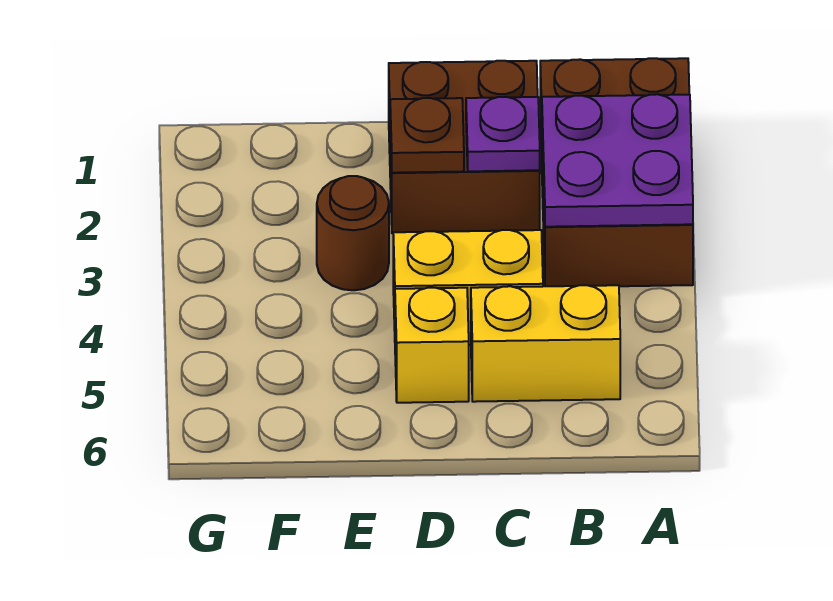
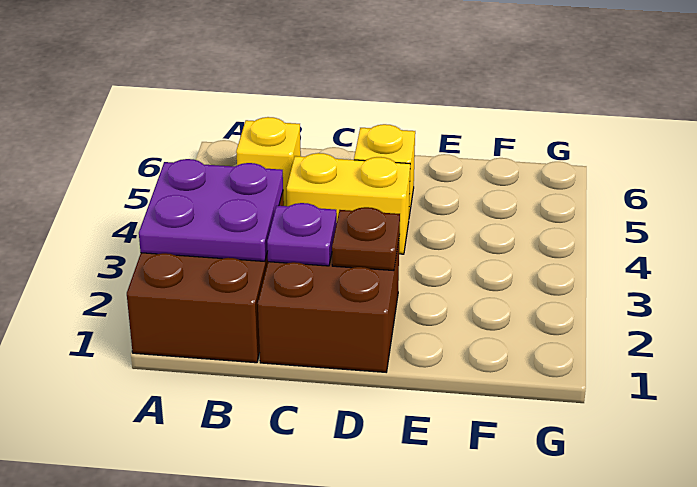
yellow brick B5:C5 level 1 -> yellow brick B5 level 1
brown round brick E3 level 1 -> none

